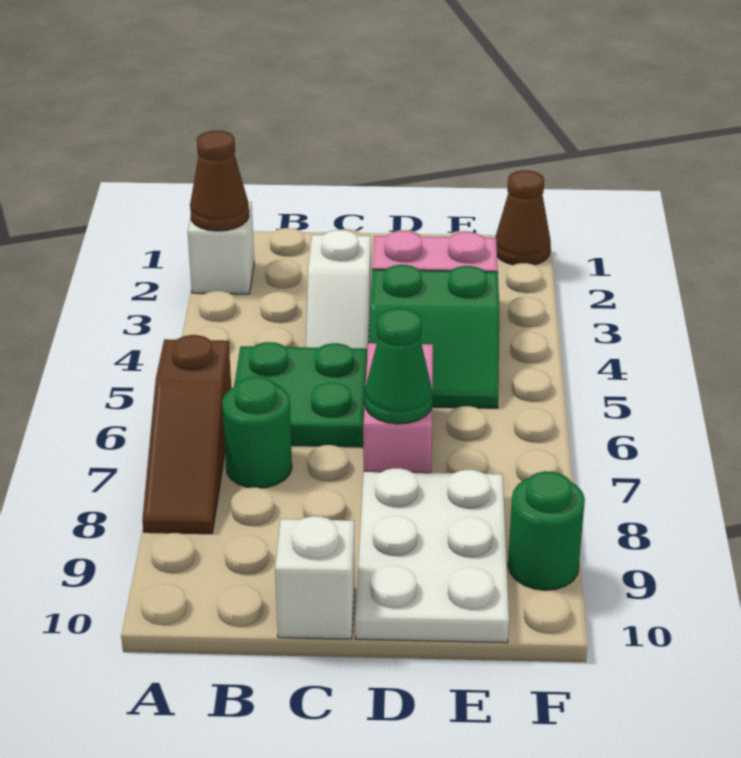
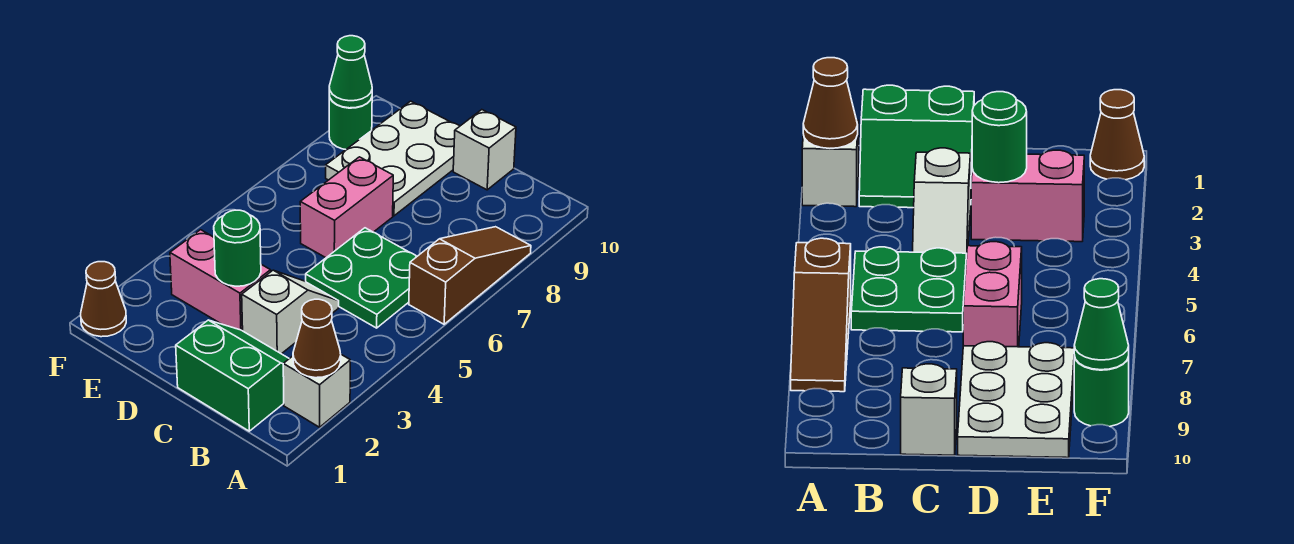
green round brick B7 level 1 -> green round brick D3 level 2
green slope D4:E5 level 1 top 4 -> green slope B1:C2 level 1 top 1
green cone D7 level 2 -> green cone F9 level 2

